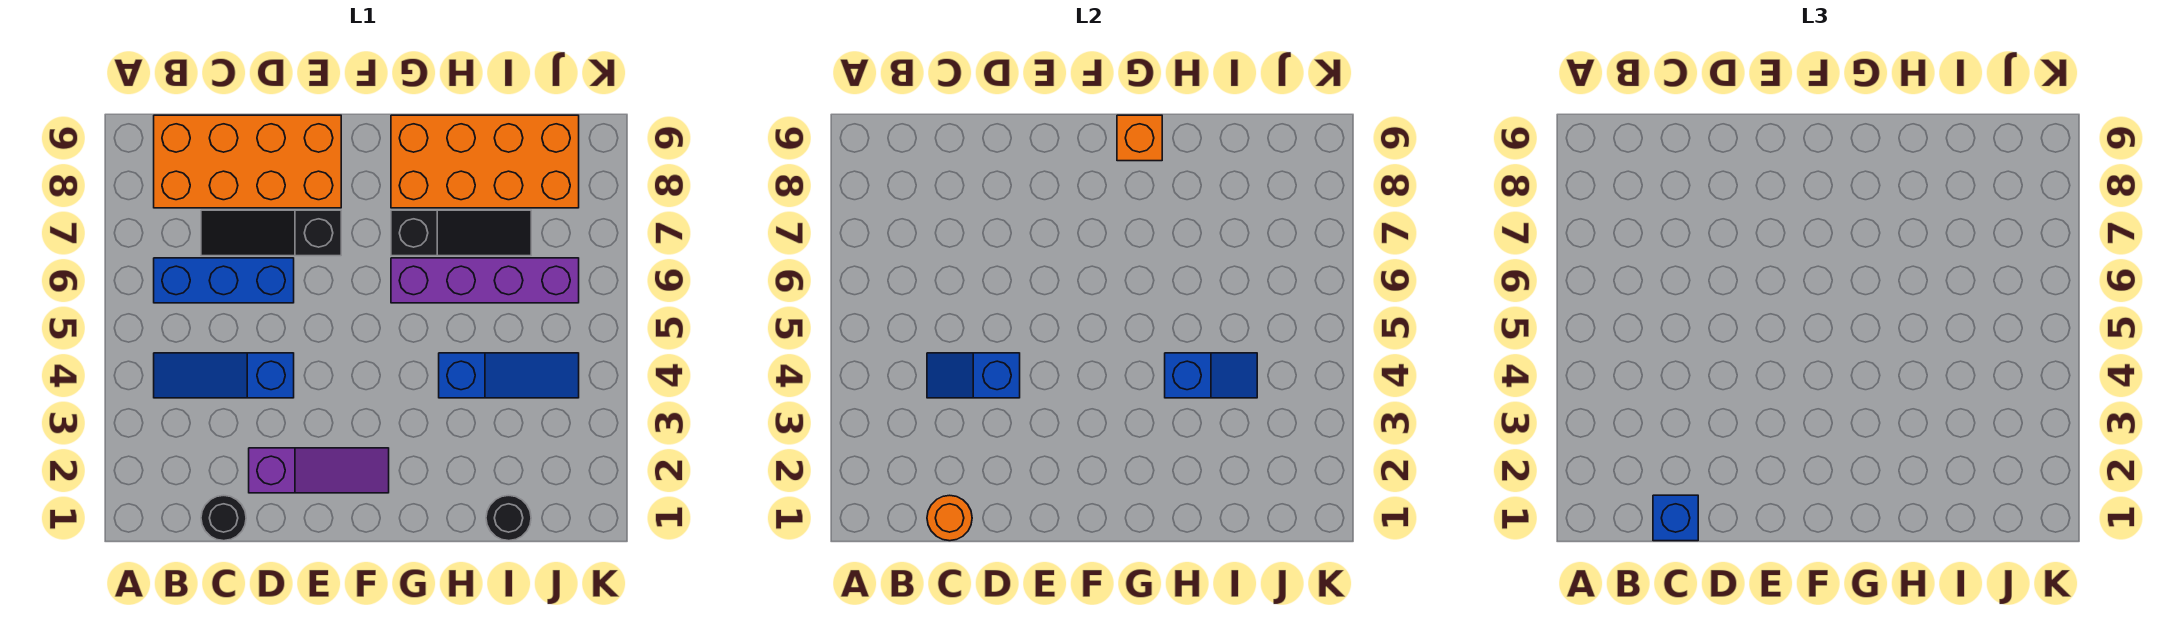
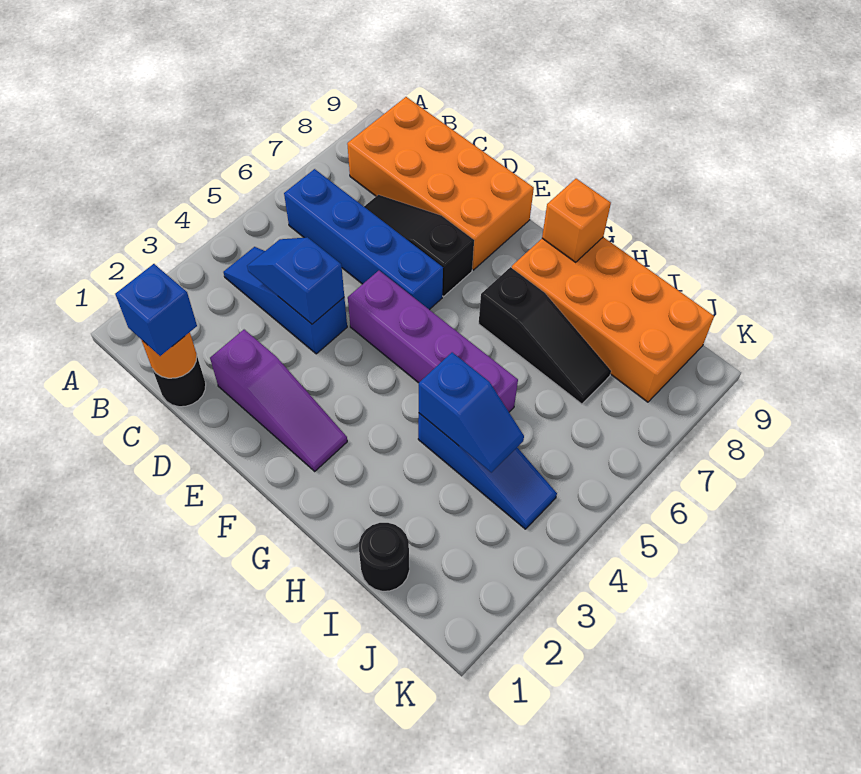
blue brick B6:D6 level 1 -> blue brick B6:E6 level 1
purple brick G6:J6 level 1 -> purple brick E5:H5 level 1

